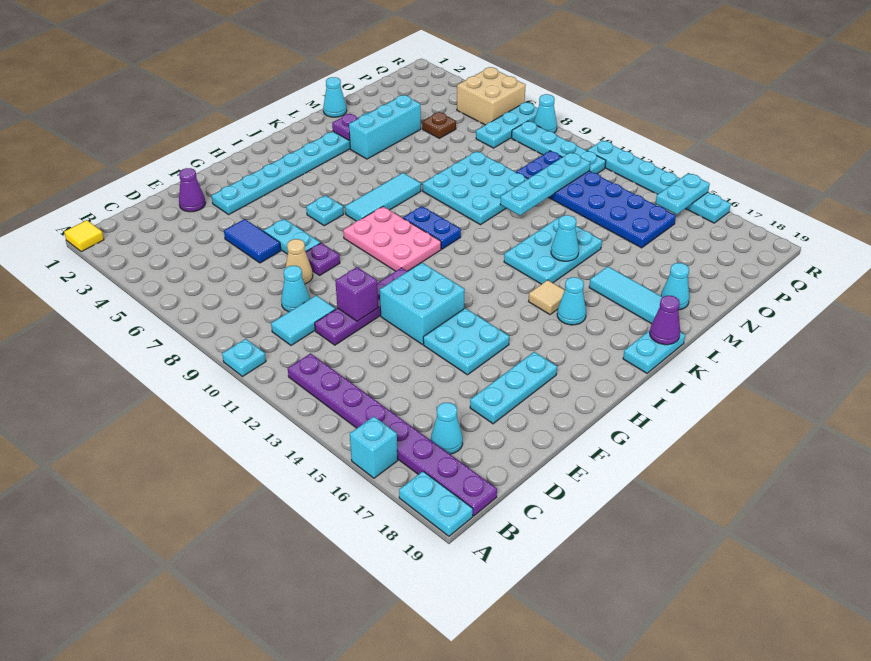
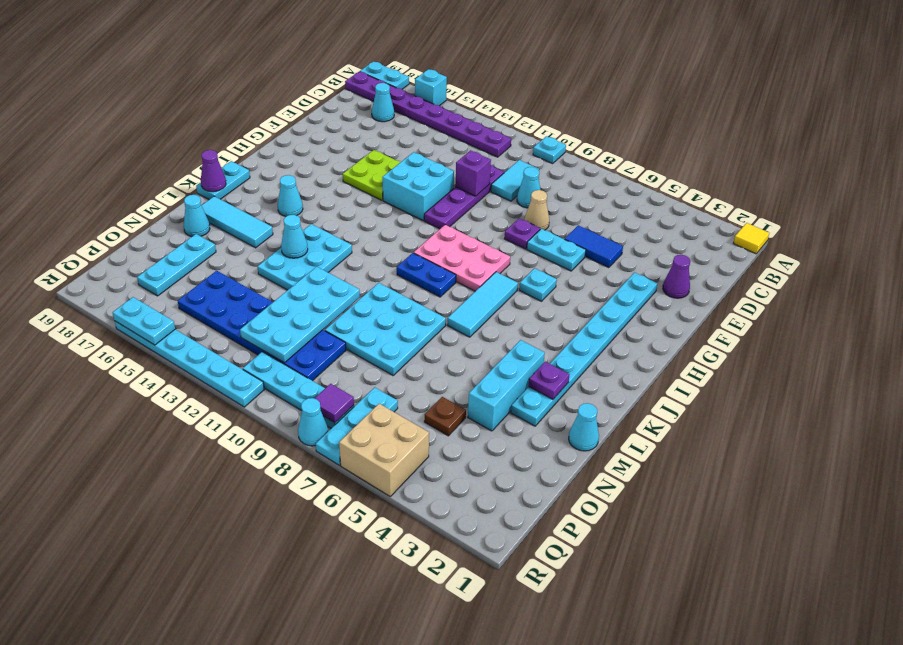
cyan plate E17:G17 level 1 -> cyan plate N17:P17 level 1
cyan plate F14:G15 level 1 -> lime plate F14:G15 level 1
tan tile J15 level 1 -> none
cyan plate M11:P11 level 2 -> cyan plate M11:P12 level 2
none -> purple tile Q8 level 2
cyan plate Q15:R15 level 2 -> cyan plate R15:R16 level 2

